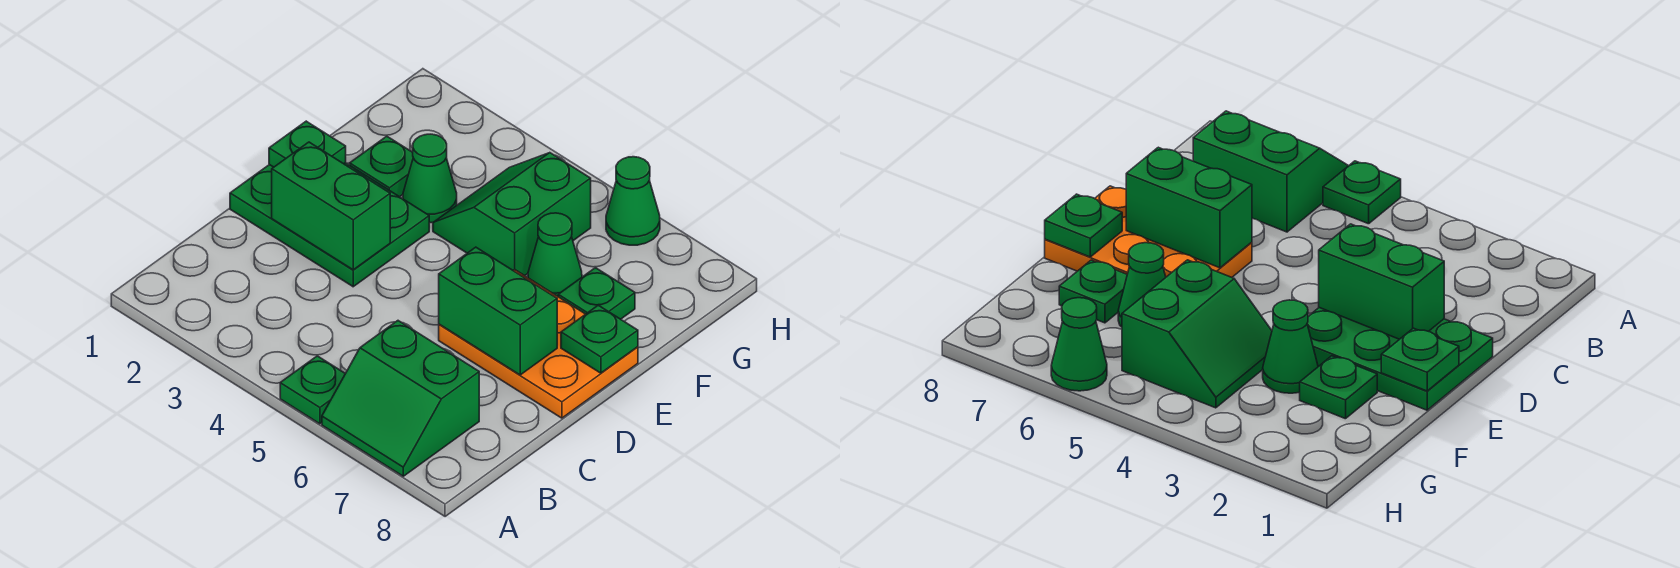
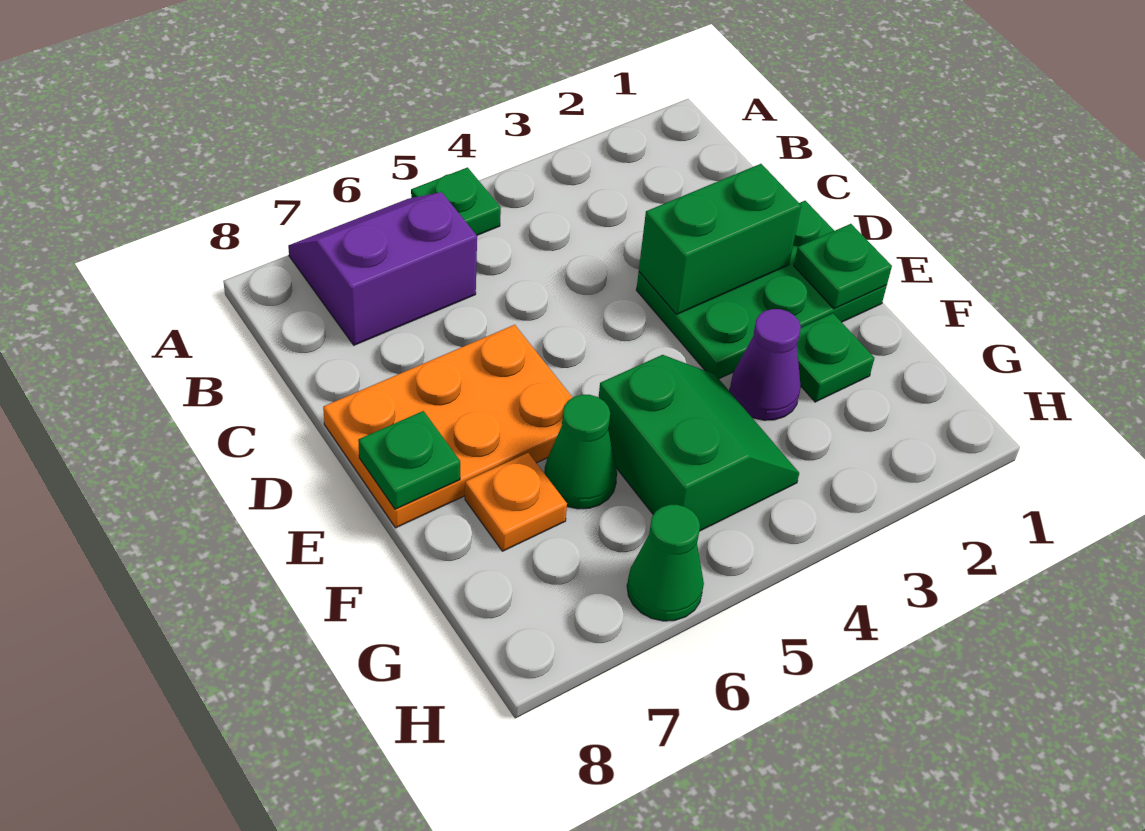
green slope A6:B7 level 1 top B -> purple slope A6:B7 level 1 top B
green brick D6:D7 level 2 -> none
green cone F3 level 1 -> purple cone F3 level 1
green plate F7 level 1 -> orange plate F7 level 1

